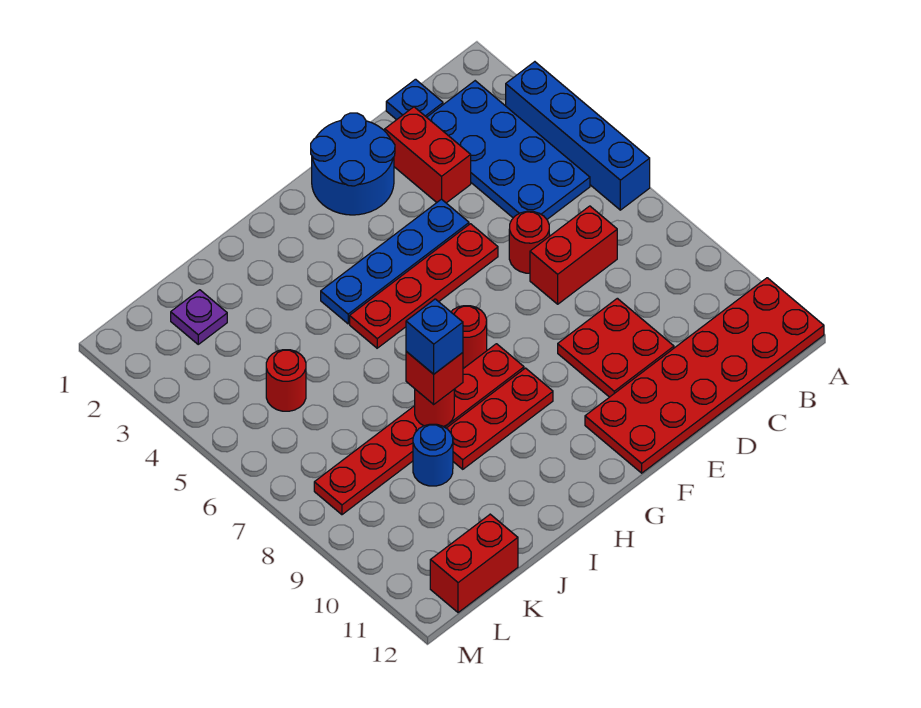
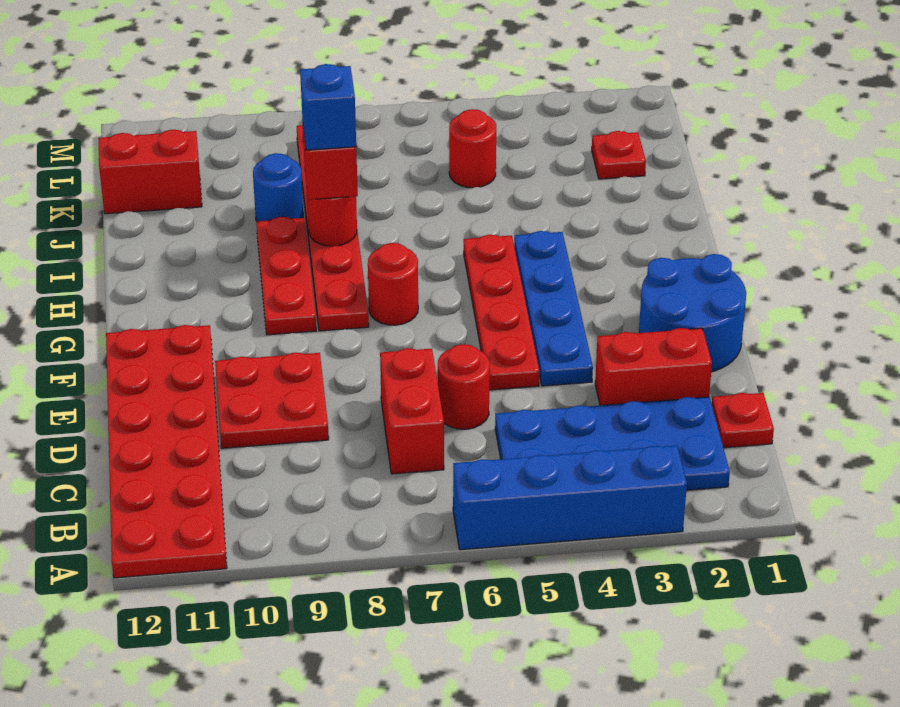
blue plate C1 level 1 -> red plate C1 level 1
purple plate K2 level 1 -> red plate K2 level 1
red brick K12:L12 level 1 -> red brick K11:K12 level 1

